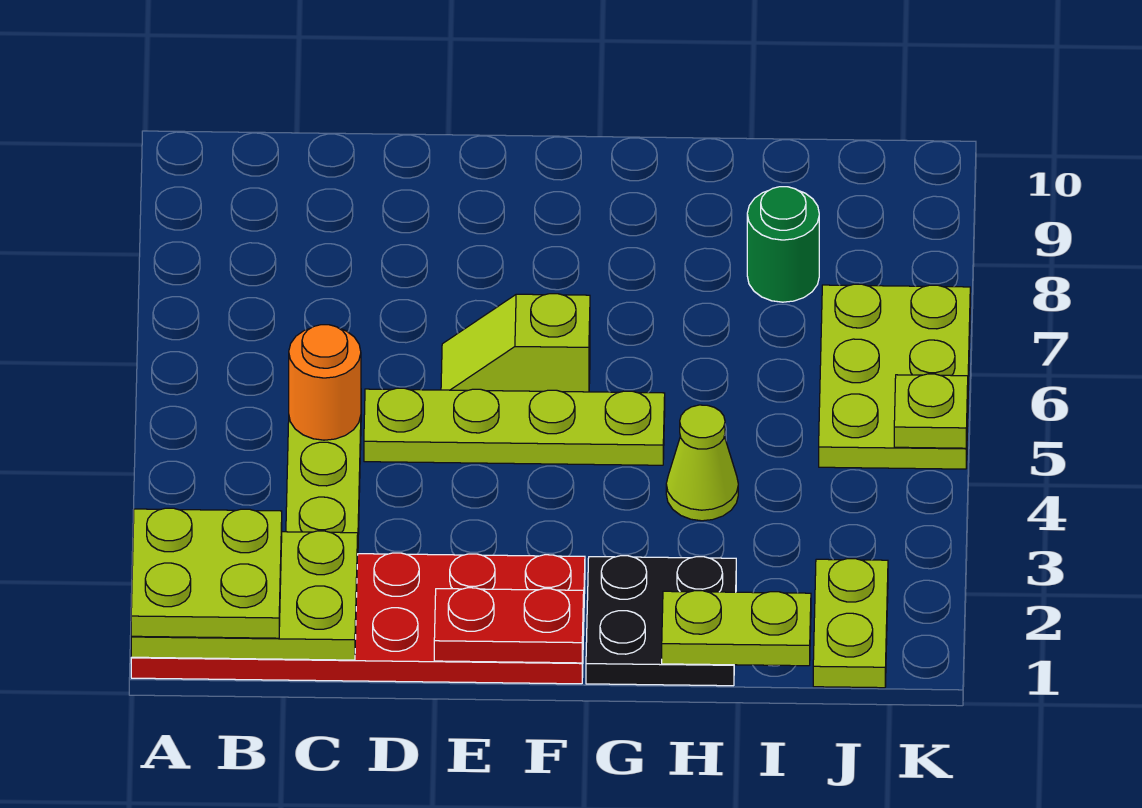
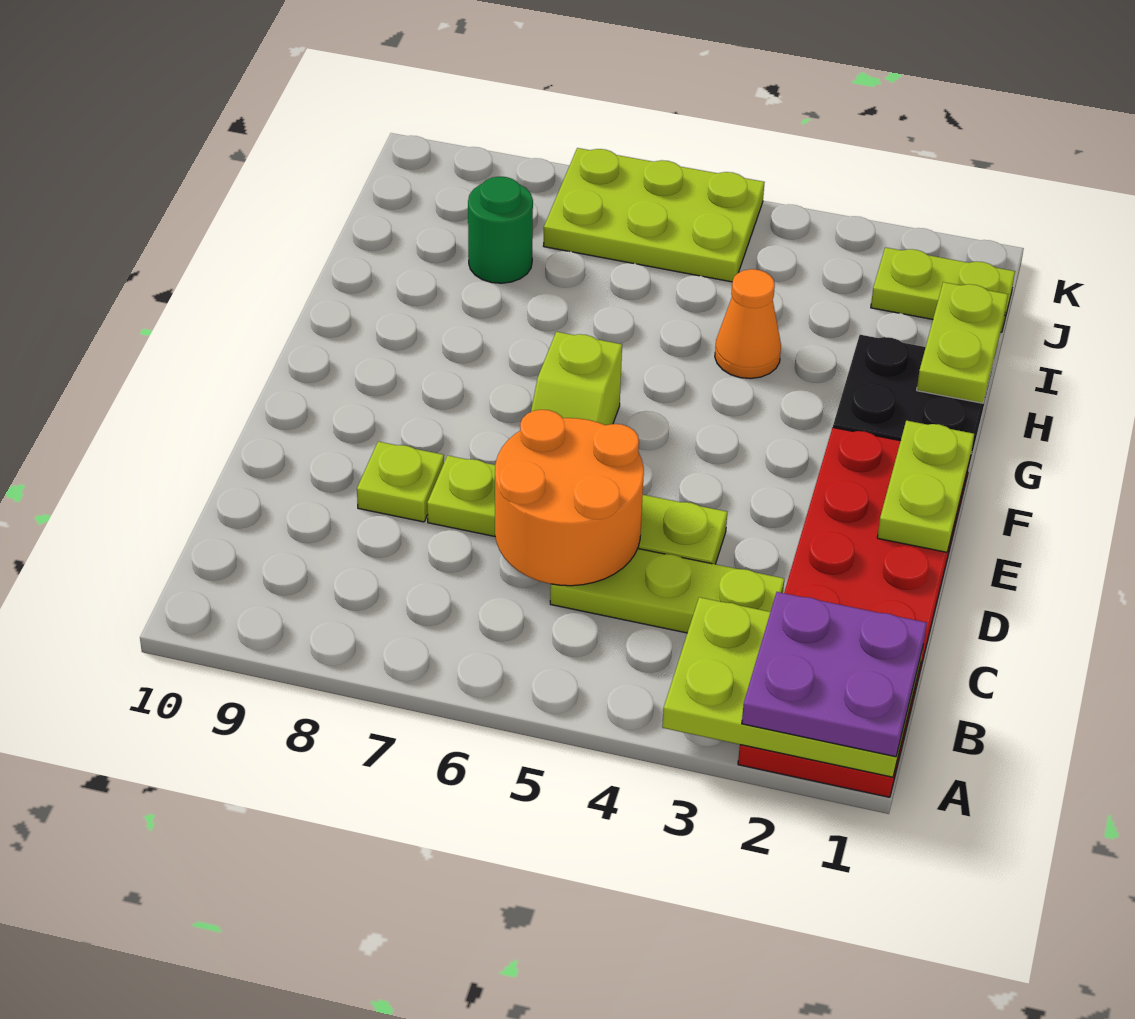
lime plate A1:C2 level 2 -> lime plate A1:B3 level 2
lime plate A1:B2 level 3 -> purple plate A1:B2 level 3
orange round brick C5 level 2 -> orange round brick C5:D6 level 2
lime plate D5:G5 level 1 -> lime plate D4:D7 level 1
red plate E1:F1 level 2 -> lime plate E1:F1 level 2
lime cone H4 level 1 -> orange cone H4 level 1
lime plate K5 level 2 -> lime plate D8 level 1

